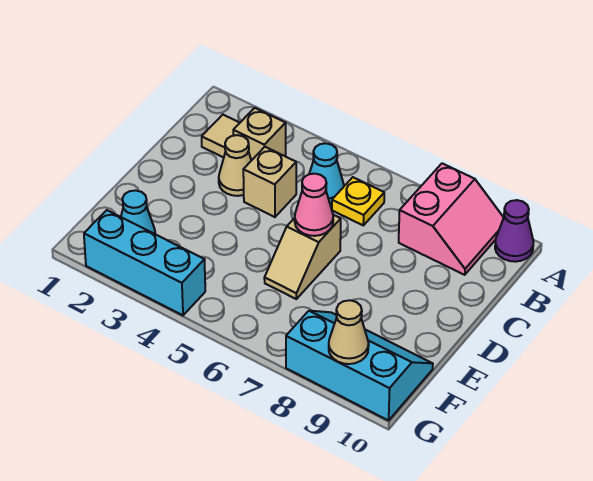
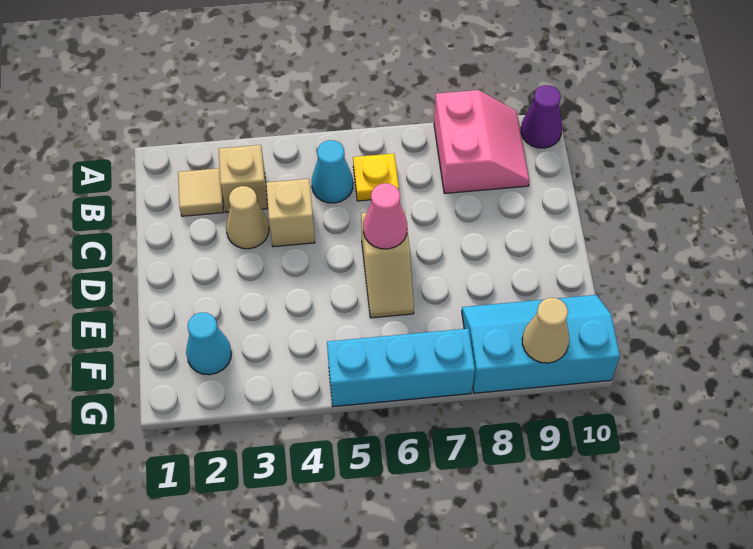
cyan brick G2:G4 level 1 -> cyan brick G5:G7 level 1

